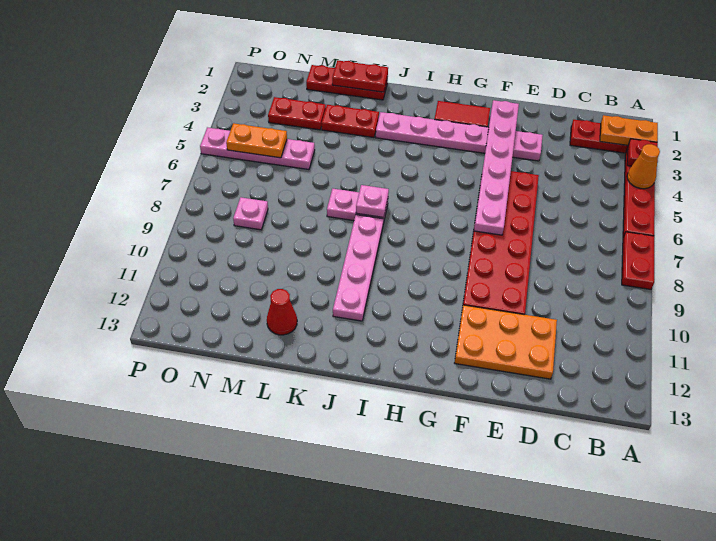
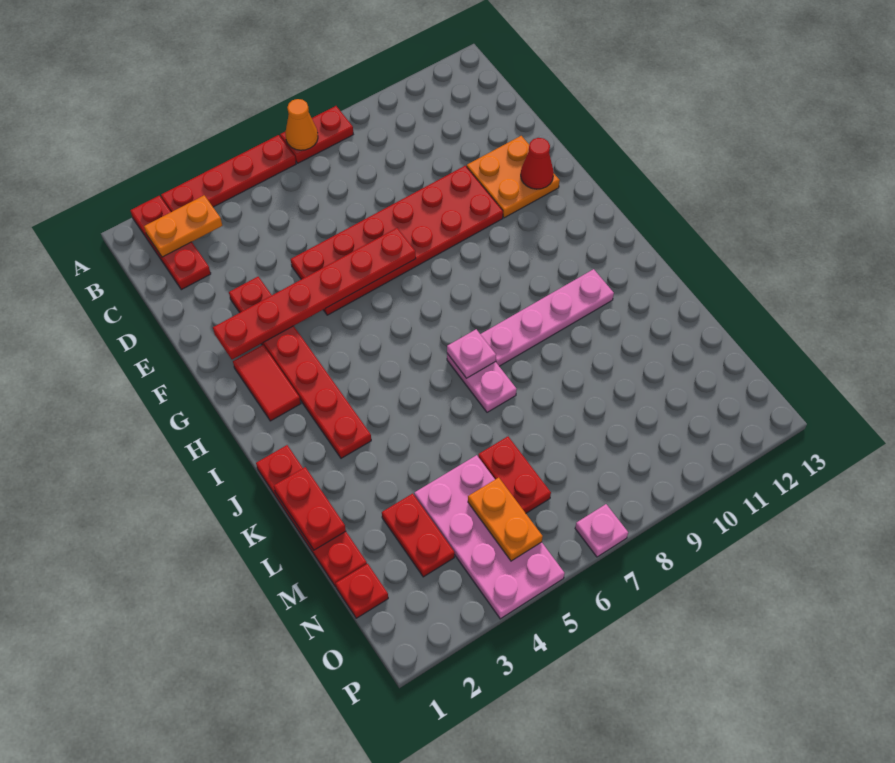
orange plate A2:B2 level 2 -> orange plate B2:B3 level 2
red plate A3 level 2 -> red plate N1 level 1
orange cone A4 level 2 -> orange cone A7 level 2
orange plate D11:F12 level 1 -> orange plate E11:F12 level 1
pink plate E3:J3 level 1 -> red plate E3:J3 level 1
pink plate F2:F7 level 2 -> red plate F2:F7 level 2
red plate K1:M1 level 1 -> red plate J1:M1 level 1
red plate K3:L3 level 1 -> red plate M6:N6 level 1
red cone L12 level 1 -> red cone F12 level 2
pink plate M5:P5 level 1 -> pink plate M4:P5 level 1
pink plate N8 level 1 -> pink plate P7 level 1

